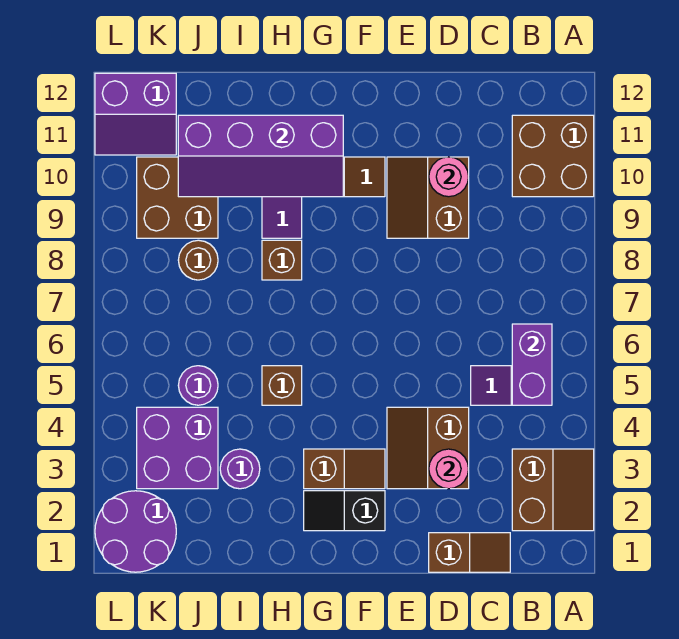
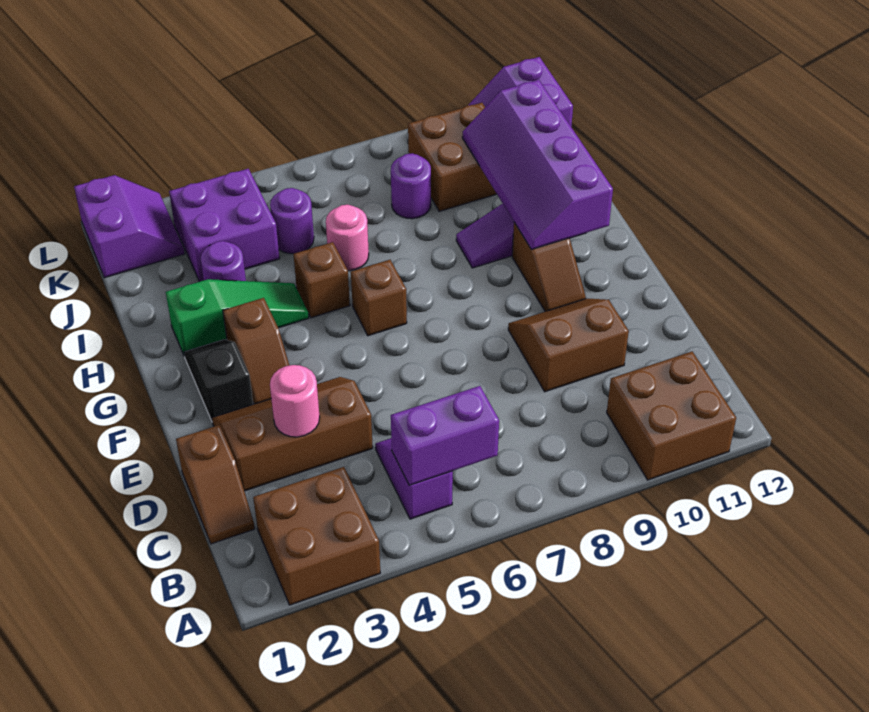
brown slope A2:B3 level 1 top B -> brown brick A2:B3 level 1
brown slope D3:E4 level 1 top D -> brown slope D2:E4 level 1 top D
pink round brick D10 level 2 -> pink round brick I6 level 1
none -> green slope H2:H4 level 1 top 2
brown brick H8 level 1 -> brown brick G6 level 1
brown round brick J8 level 1 -> purple round brick J8 level 1
purple round brick K1:L2 level 1 -> purple slope K1:L2 level 1 top 1

